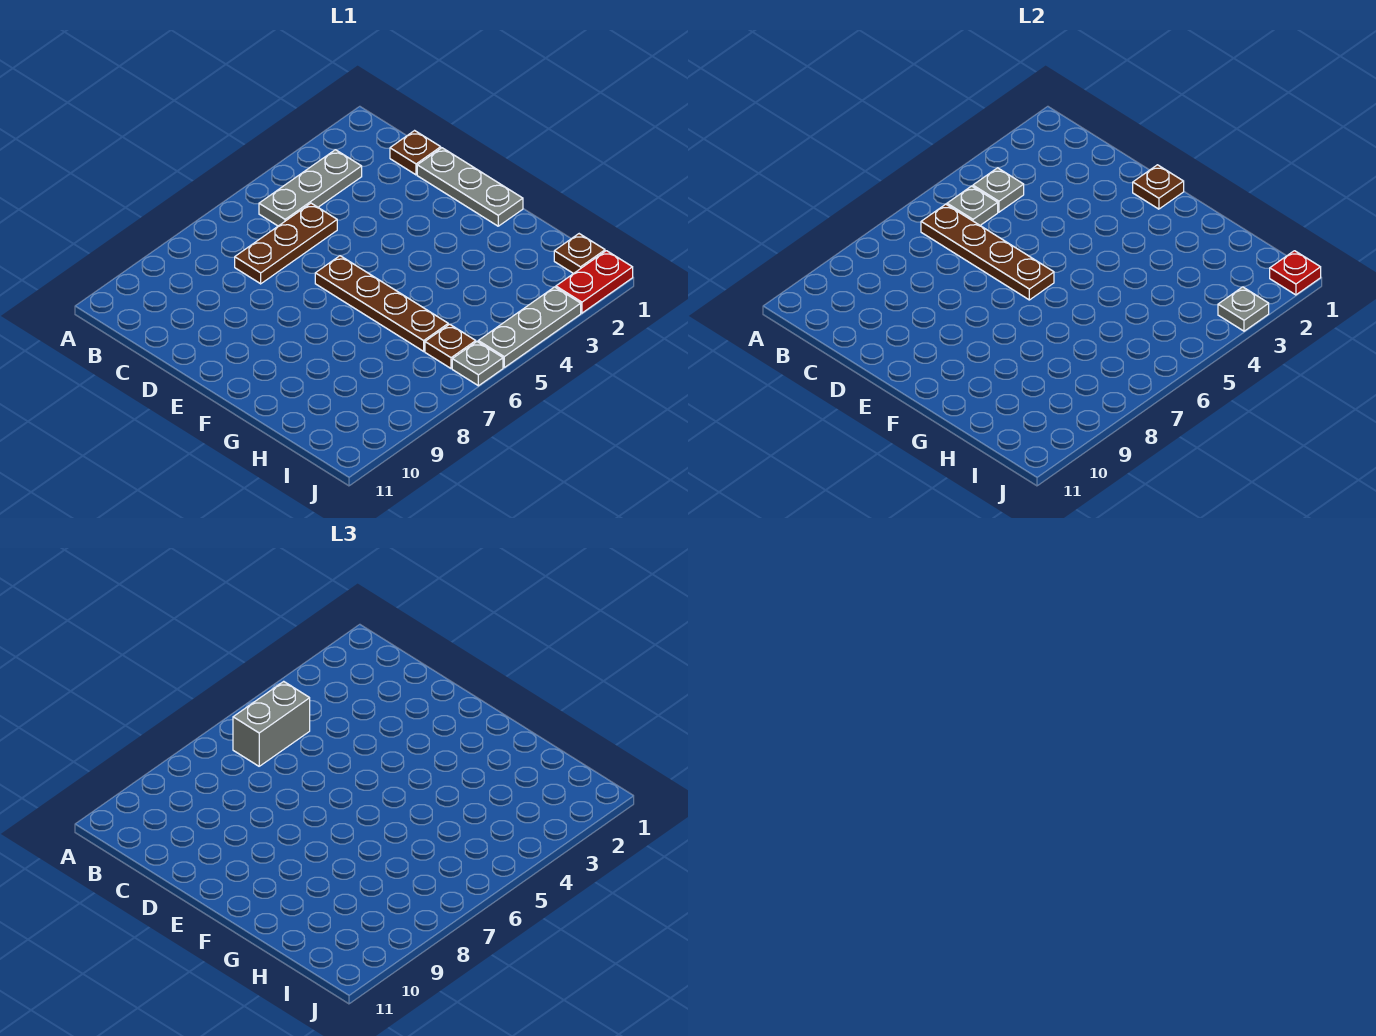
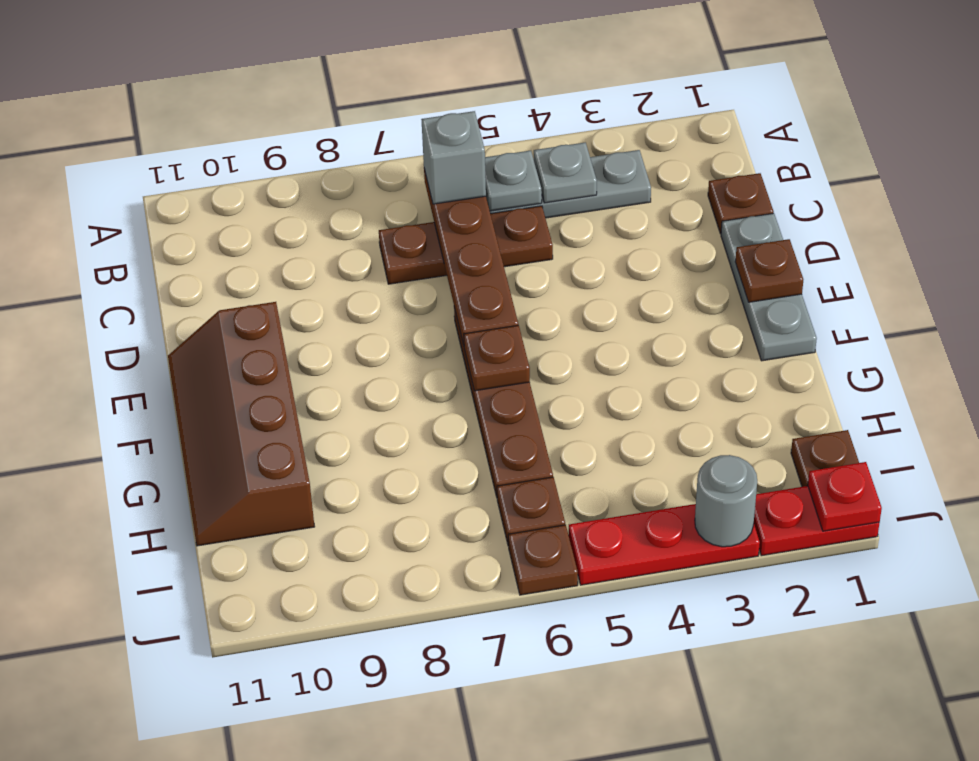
grey brick B5:B6 level 3 -> grey brick B6 level 3
none -> brown slope E10:H11 level 1 top 10
none -> brown plate F6 level 2
grey plate J3:J5 level 1 -> red plate J3:J5 level 1
grey plate J3 level 2 -> grey round brick J3 level 2
grey plate J6 level 1 -> brown plate J6 level 1

